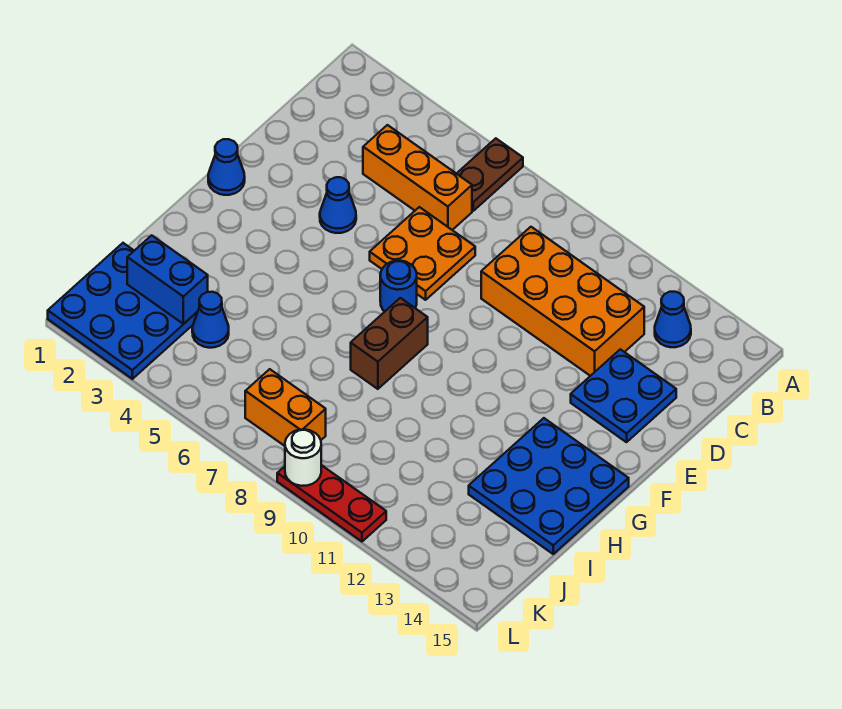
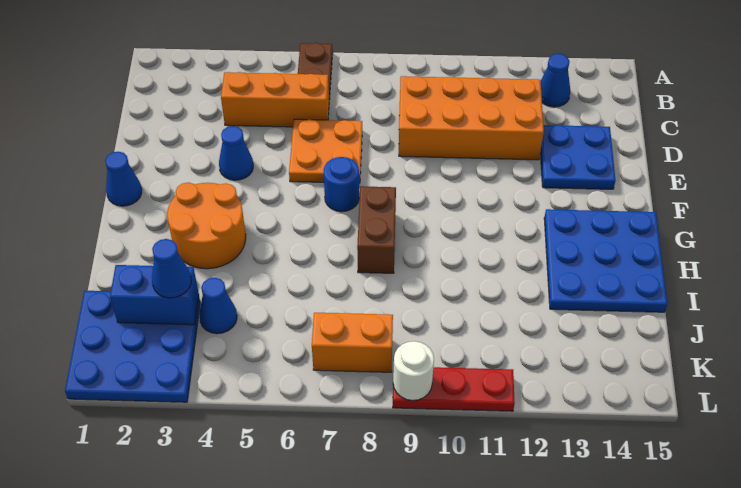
none -> orange round brick G3:H4 level 1
none -> blue cone J3 level 3

